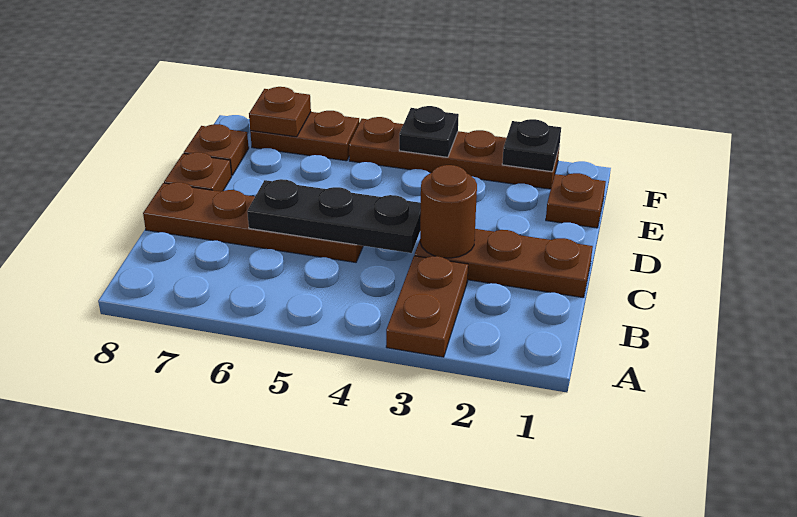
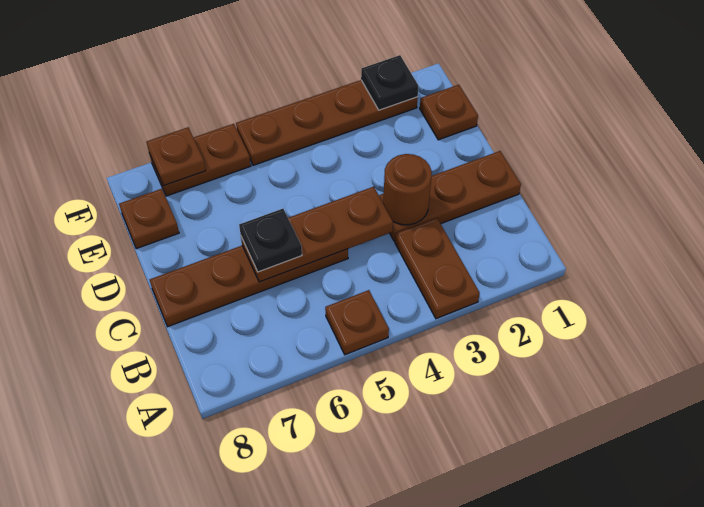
black plate C4:C6 level 2 -> brown plate C4:C6 level 2
brown plate D8 level 1 -> brown plate A5 level 1
black plate F4 level 2 -> black plate C6 level 3

